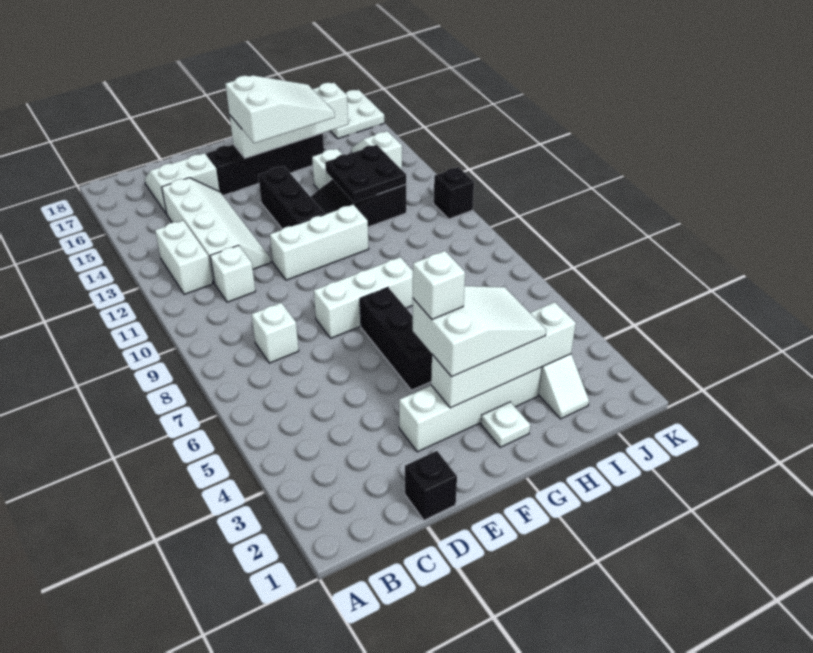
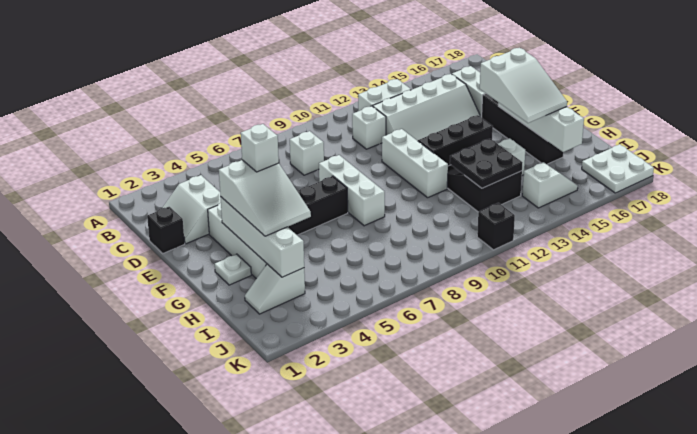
none -> white slope C2:D3 level 1 top 3

